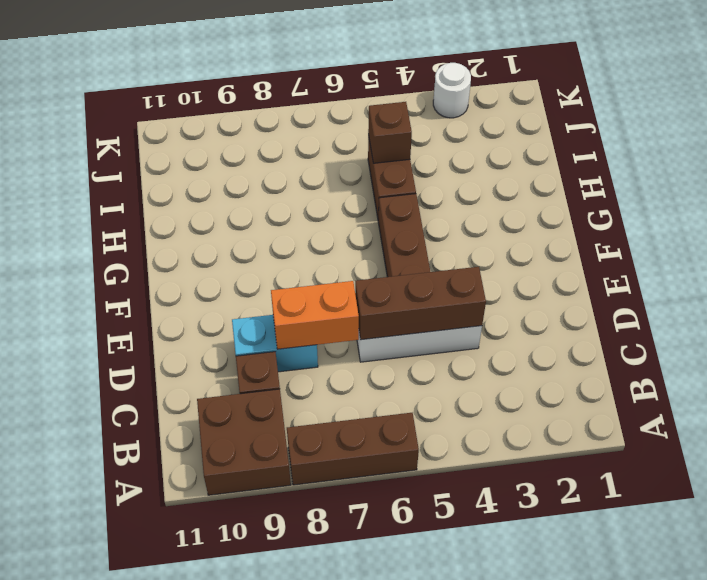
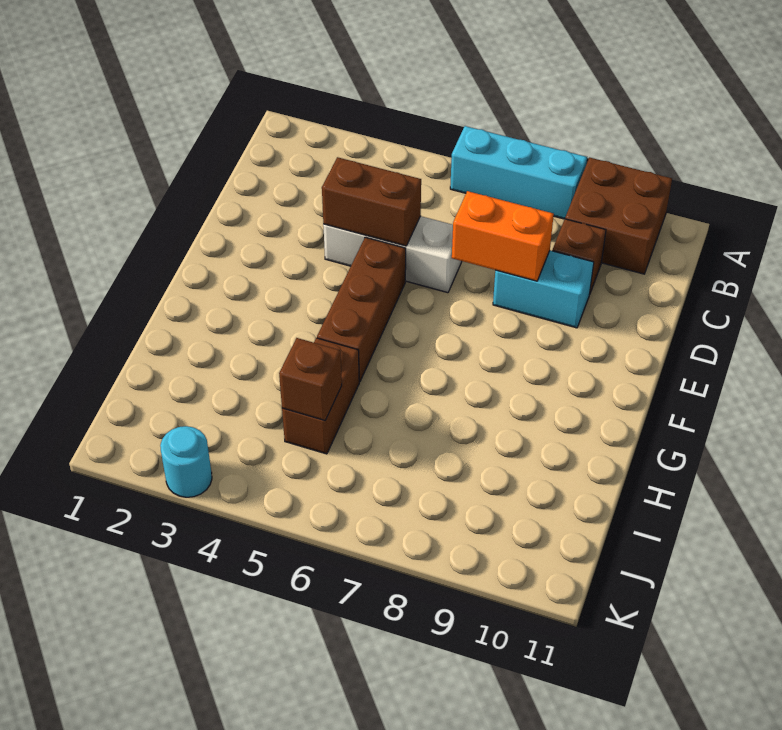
brown brick A6:A8 level 1 -> cyan brick A6:A8 level 1
brown brick D4:D6 level 2 -> brown brick D4:D5 level 2
white round brick K3 level 1 -> cyan round brick K3 level 1

